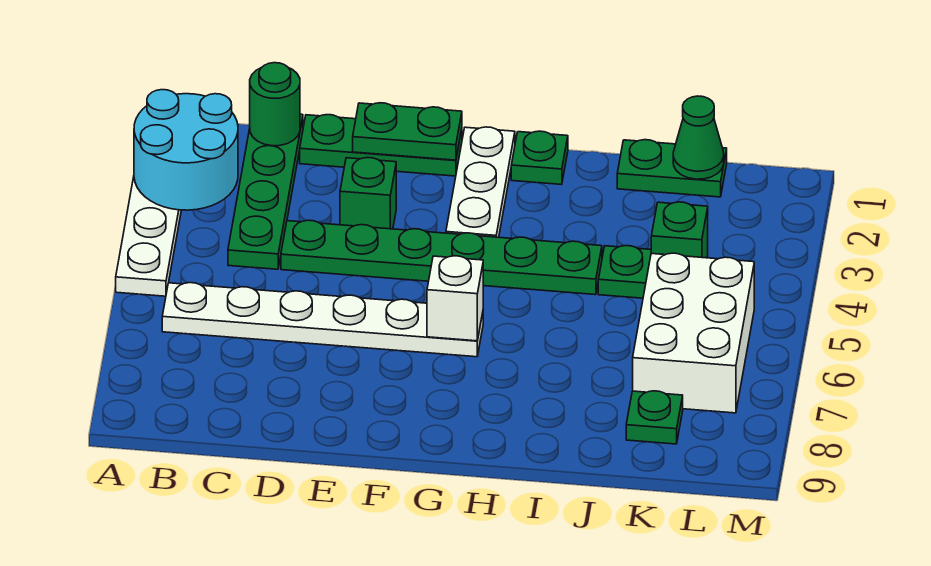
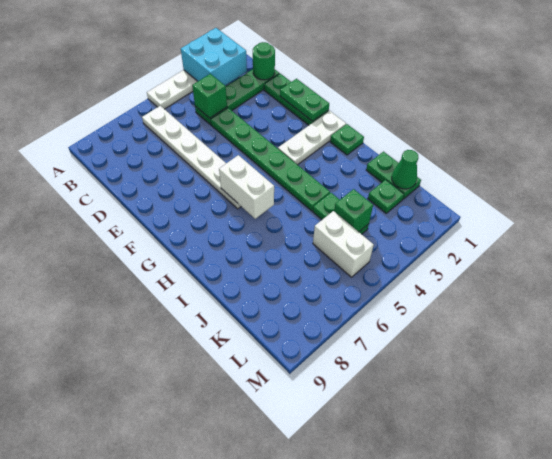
cyan round brick A2:B3 level 2 -> cyan brick A2:B3 level 2
green brick E3 level 1 -> green brick C4 level 2
white brick G6 level 2 -> white brick G6:H6 level 2
white brick K5:L7 level 1 -> white brick K5:L5 level 1
green plate K8 level 1 -> green plate K2 level 1

